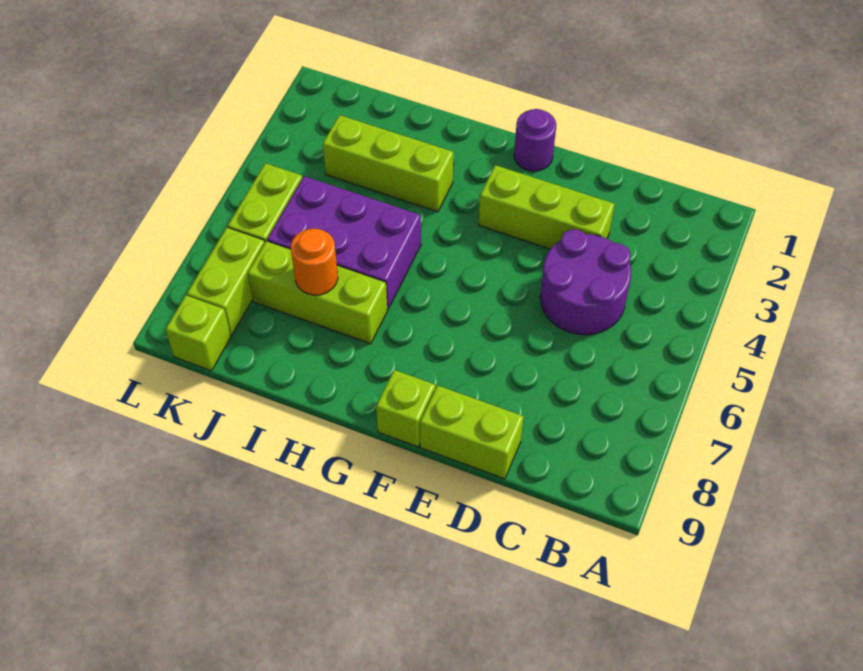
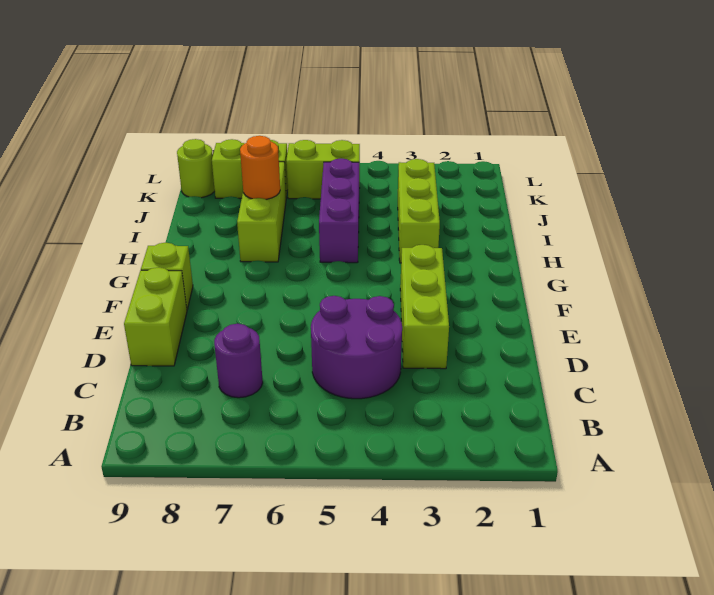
purple round brick F1 level 1 -> purple round brick C7 level 1
purple brick H5:J6 level 1 -> purple brick H5:J5 level 1
lime brick K9 level 1 -> lime round brick K9 level 1

